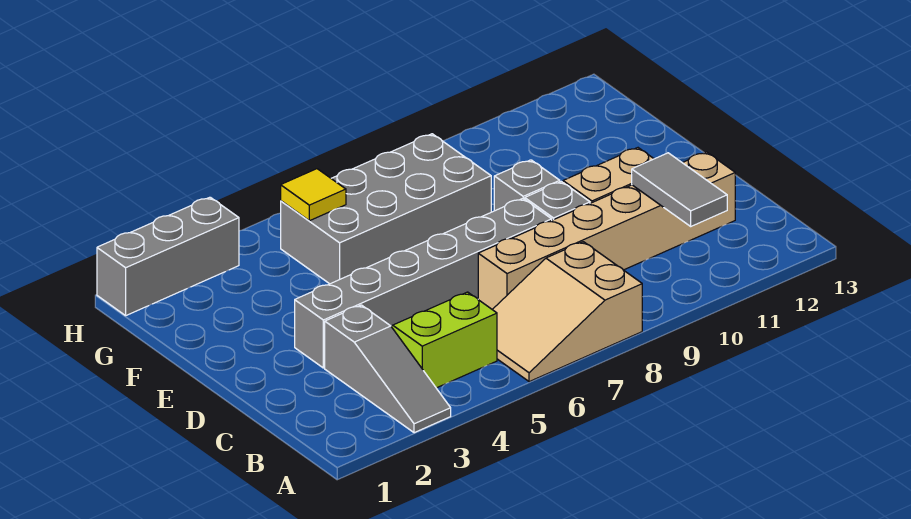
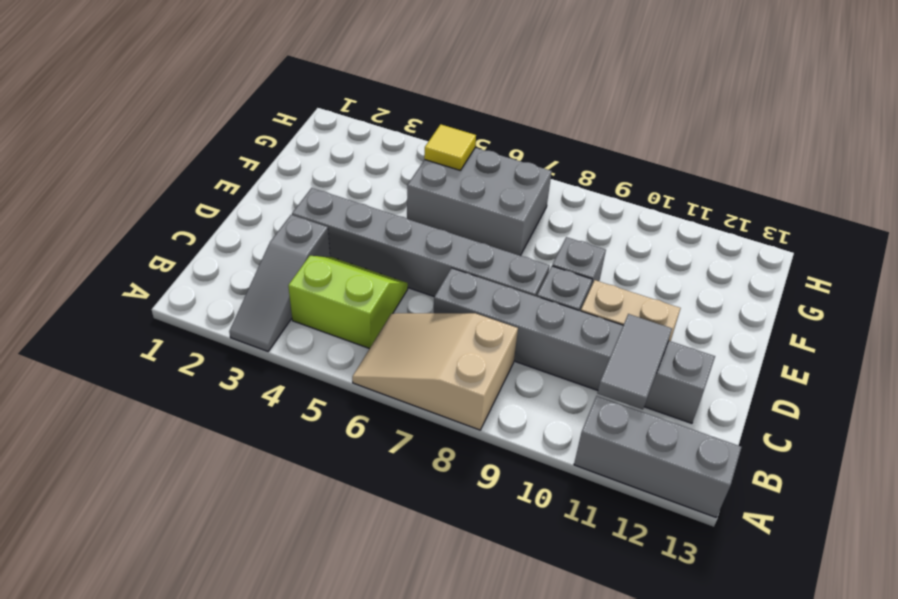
tan brick C7:C12 level 1 -> grey brick C7:C12 level 1
grey brick F5:G8 level 1 -> grey brick F5:G7 level 1
grey brick H1:H3 level 1 -> grey brick A11:A13 level 1

